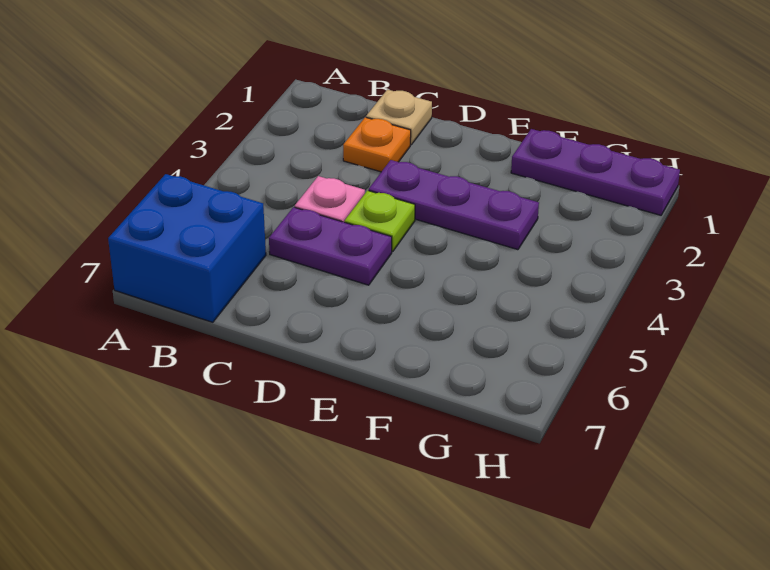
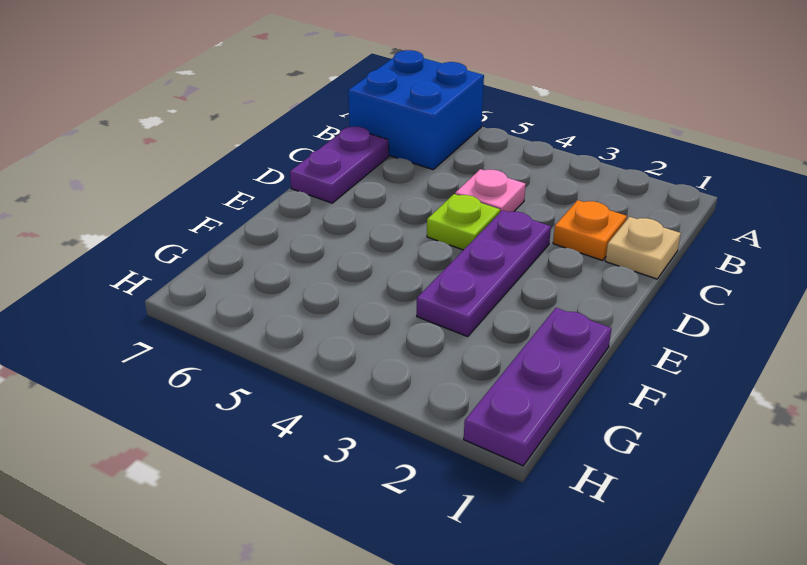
purple plate C5:D5 level 1 -> purple plate C7:D7 level 1

